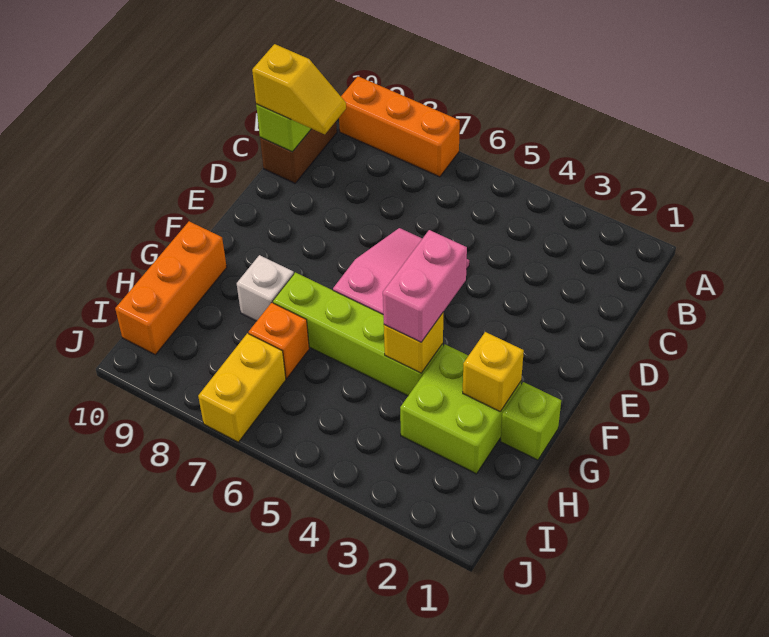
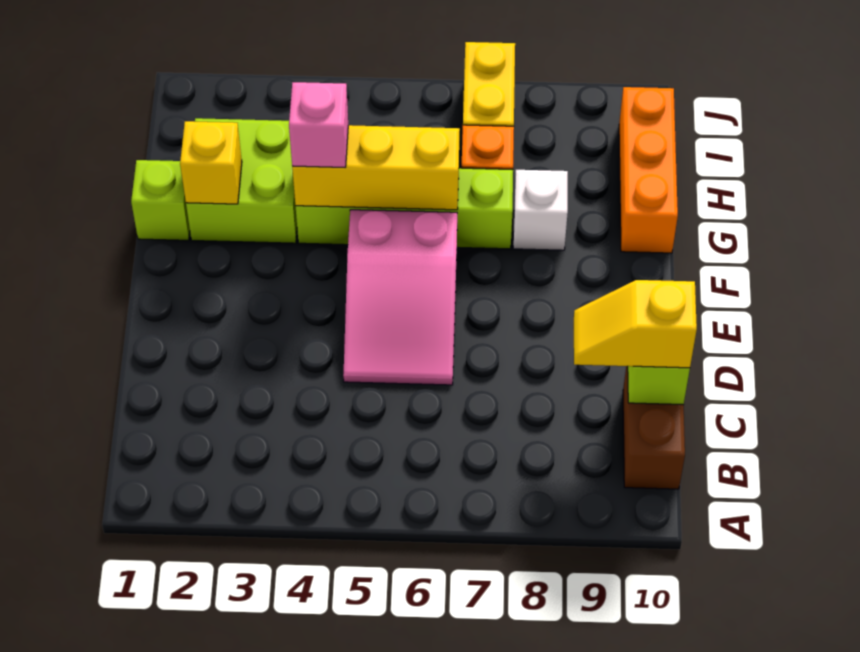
orange brick A7:A9 level 1 -> none
pink brick F4:G4 level 3 -> pink brick G4 level 3
yellow brick G4 level 2 -> yellow brick G4:G6 level 2

